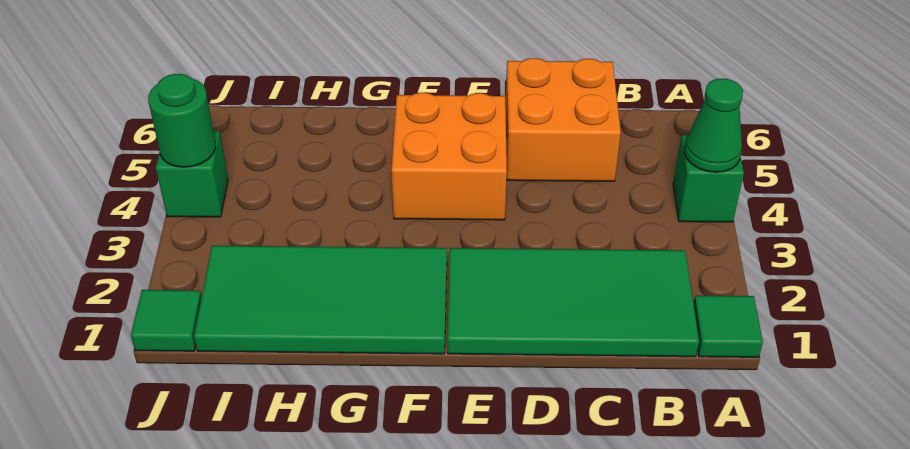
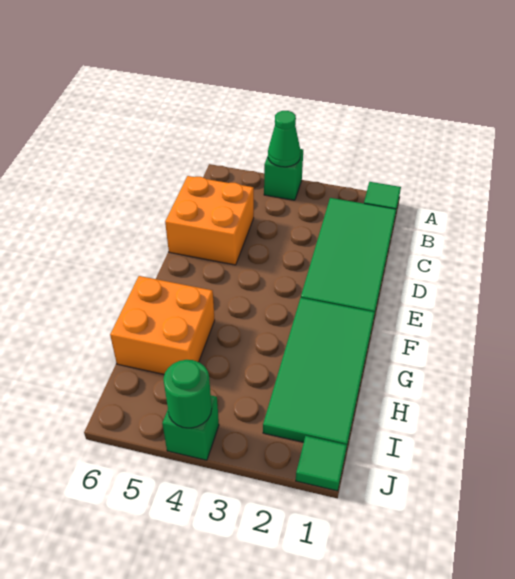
orange brick E4:F5 level 1 -> orange brick G5:H6 level 1

